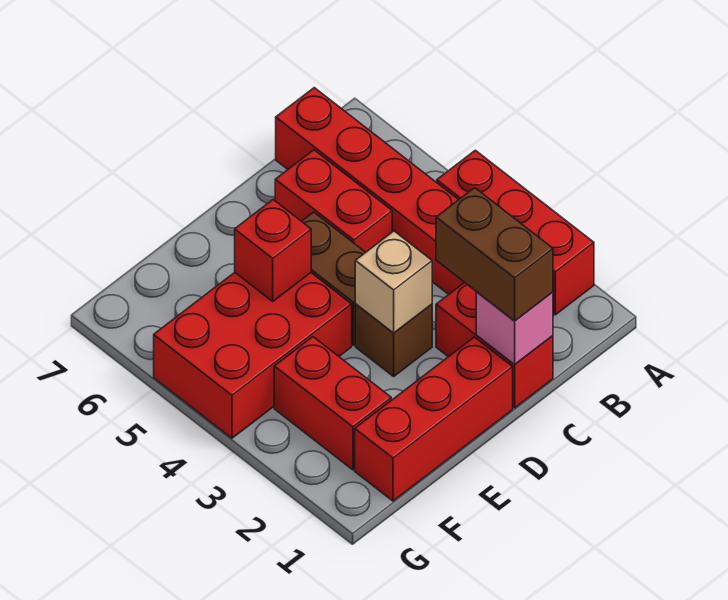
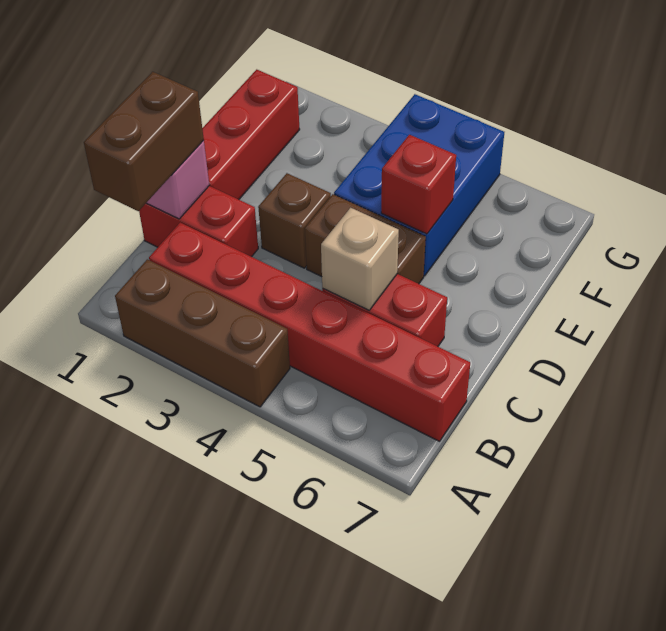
red brick A2:A4 level 1 -> brown brick A2:A4 level 1
brown brick C1:C2 level 3 -> brown brick B1:C1 level 3
tan brick D3 level 2 -> tan brick C5 level 2
red brick E4:G5 level 1 -> blue brick E4:G5 level 1
red brick F2:F3 level 1 -> none

